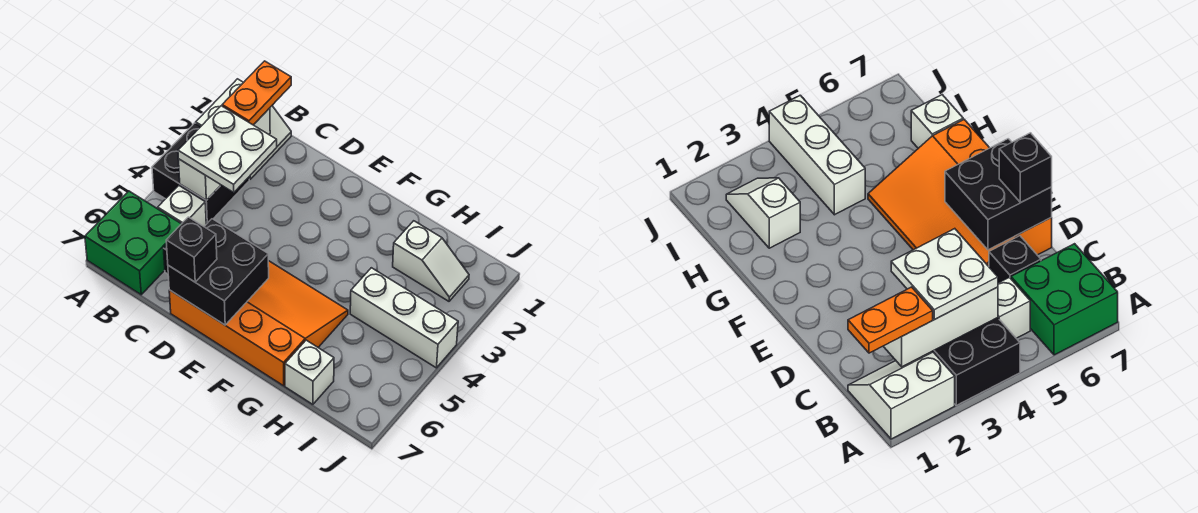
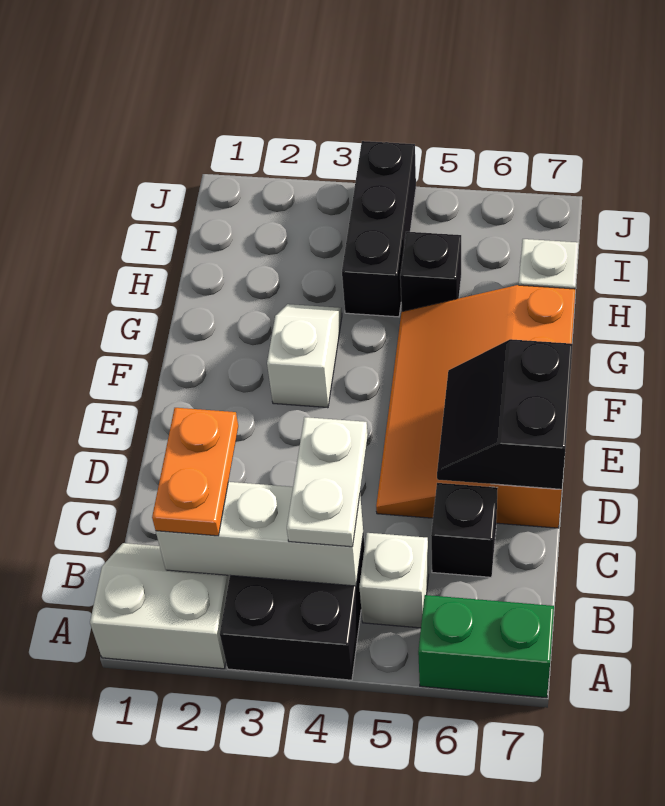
green brick A6:B7 level 1 -> green brick A6:A7 level 1
orange plate B1:B2 level 3 -> orange plate B2:C2 level 3
white plate B3:C4 level 3 -> white plate B4:C4 level 3
black brick D6:E7 level 2 -> black slope D6:E7 level 2 top 7
black brick D7 level 3 -> black brick H5 level 1
white slope H2:I2 level 1 top H -> white slope F3:G3 level 1 top F
white brick H4:J4 level 1 -> black brick H4:J4 level 1

